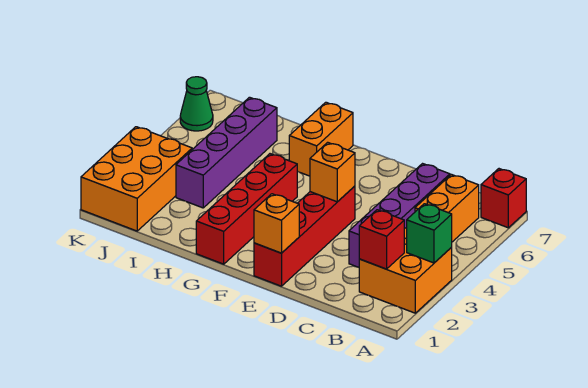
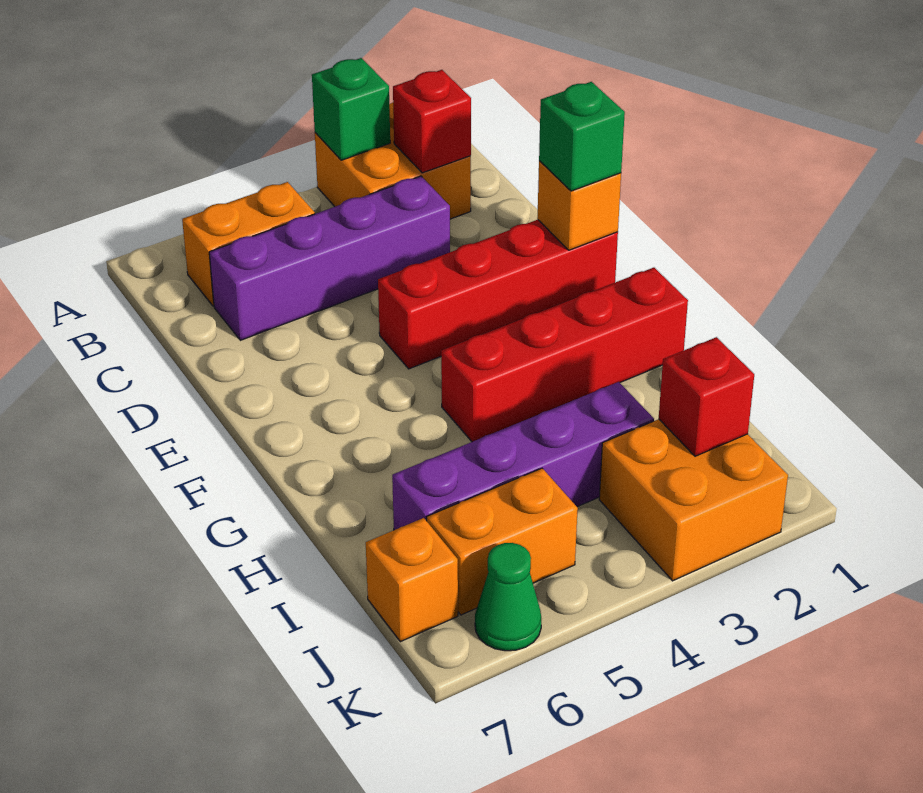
red brick A7 level 1 -> red brick J2 level 2
none -> green brick E1 level 3
orange brick E4 level 2 -> orange brick J7 level 1
orange brick G6:G7 level 1 -> orange brick J5:J6 level 1
orange brick J1:K3 level 1 -> orange brick J2:K3 level 1

